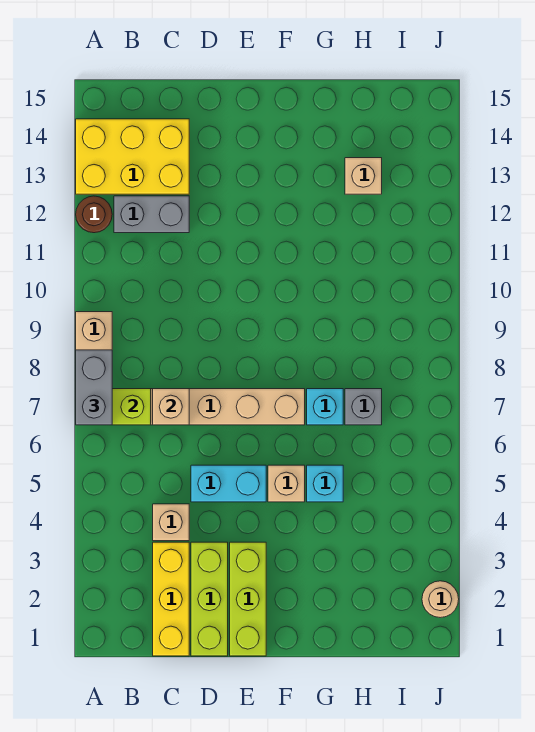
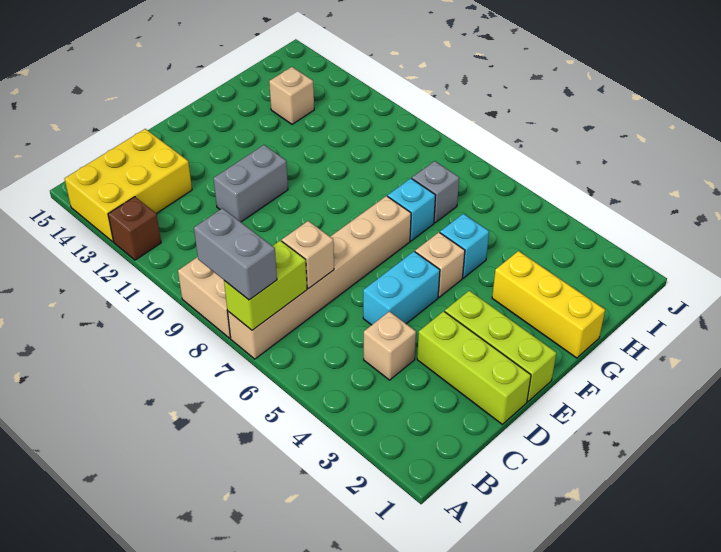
brown round brick A12 level 1 -> brown brick A12 level 1
grey brick B12:C12 level 1 -> grey brick D11:E11 level 1
yellow brick C1:C3 level 1 -> yellow brick G1:G3 level 1
tan round brick J2 level 1 -> none

